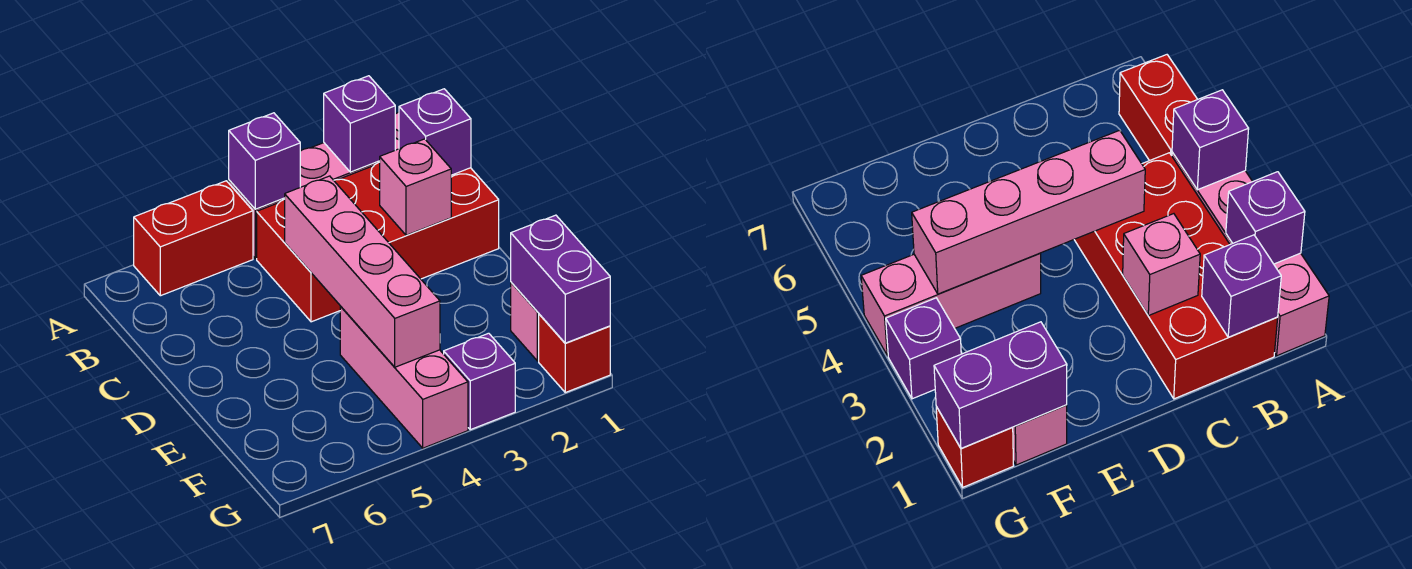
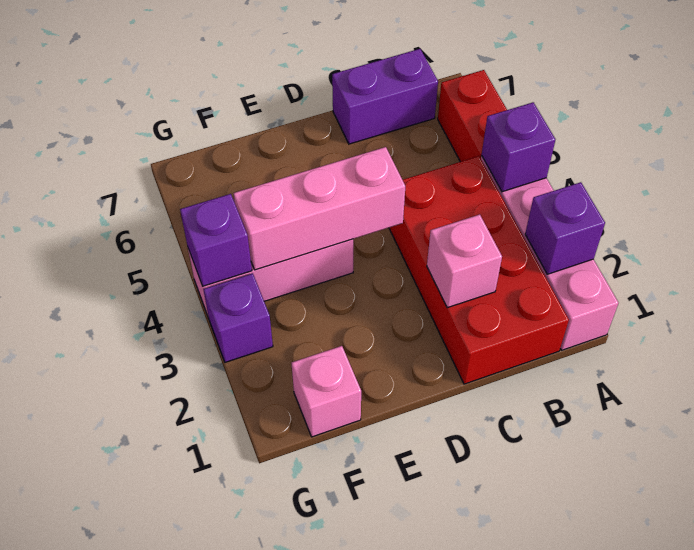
purple brick B1 level 2 -> purple brick G4 level 2
pink brick C4:F4 level 2 -> pink brick D4:F4 level 2
purple brick F1:G1 level 2 -> purple brick B7:C7 level 1
red brick G1 level 1 -> none

